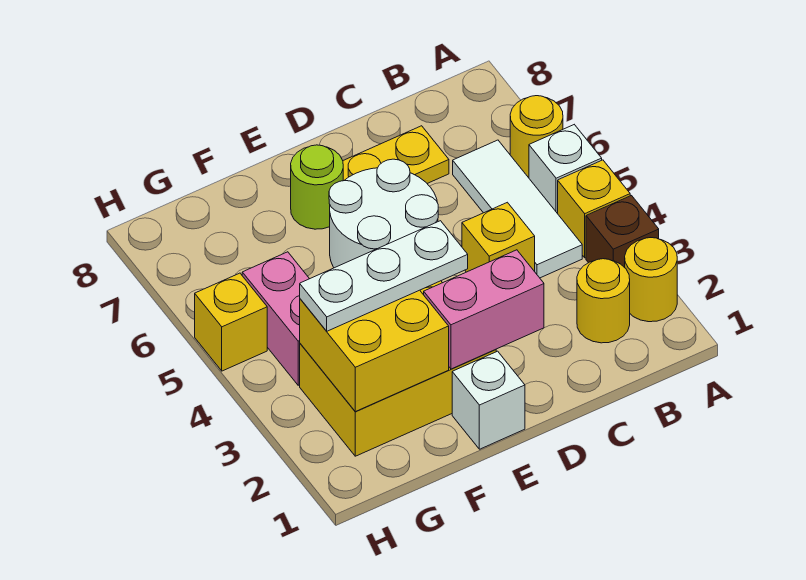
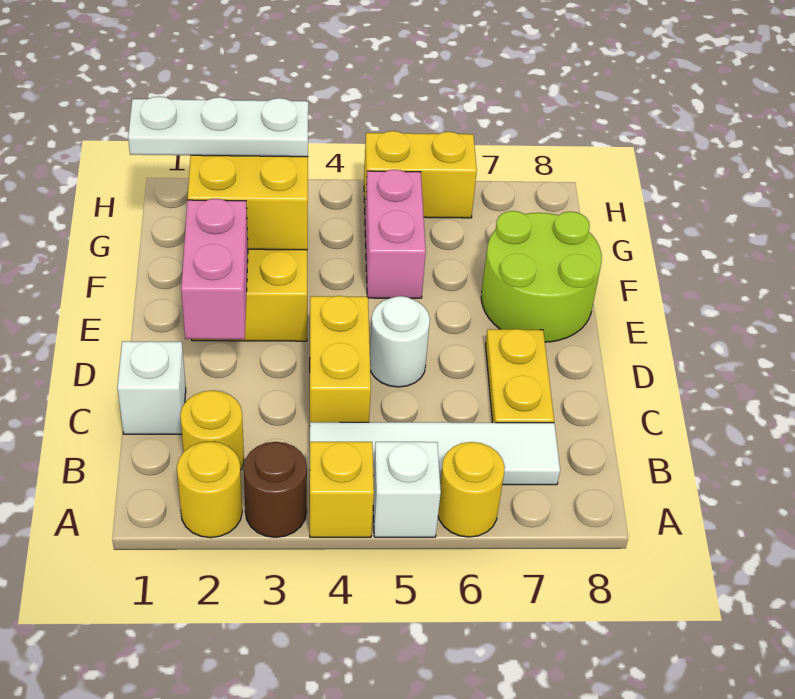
brown brick A3 level 1 -> brown round brick A3 level 1
white tile B4:B6 level 1 -> white tile B4:B7 level 1
yellow brick C4 level 1 -> yellow brick C4:D4 level 1
white round brick D5:E6 level 1 -> white round brick D5 level 1
white brick E1 level 1 -> white brick C1 level 1
white plate E3:G3 level 3 -> white plate G1:G3 level 3
lime round brick E7 level 1 -> lime round brick E7:F8 level 1
pink brick G4:G5 level 1 -> pink brick F5:G5 level 1
yellow brick H5 level 1 -> yellow brick H5:H6 level 1

